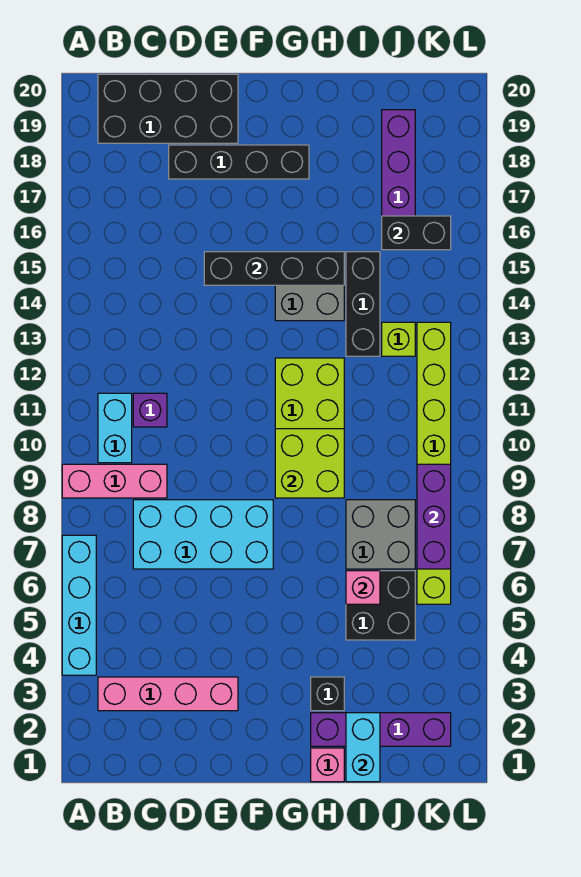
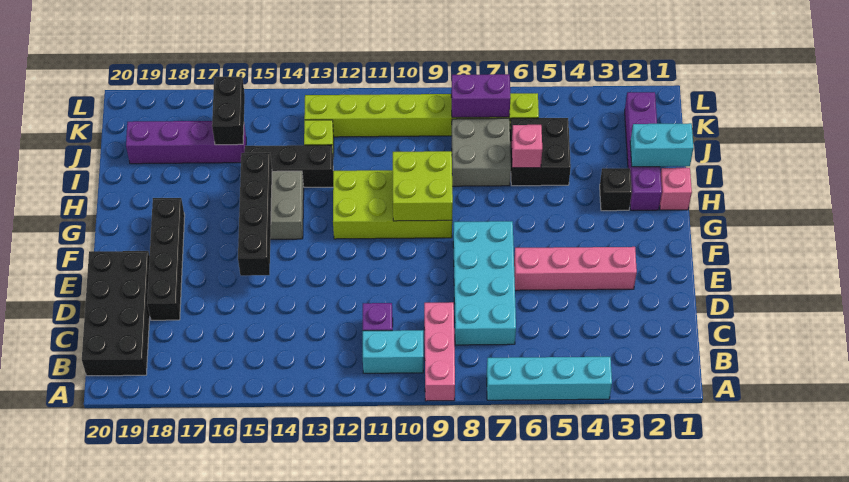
pink brick B3:E3 level 1 -> pink brick E3:E6 level 1
purple brick K7:K9 level 2 -> purple brick K7:K8 level 2

